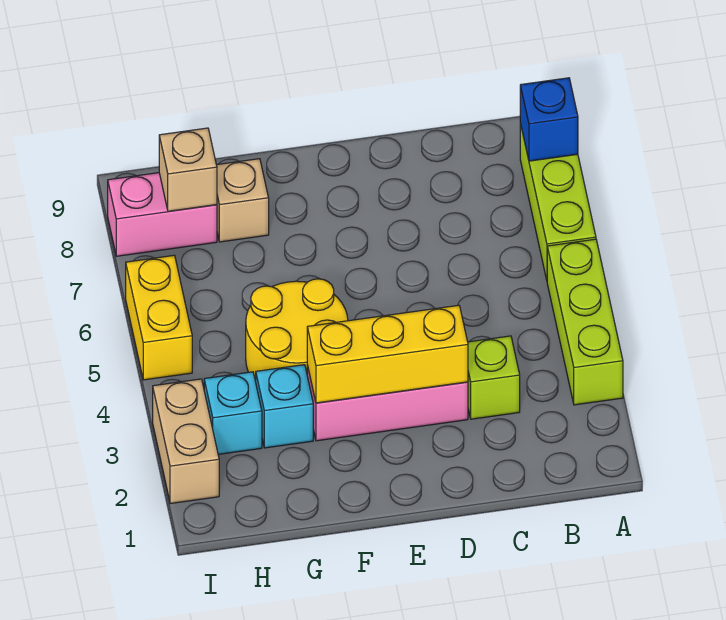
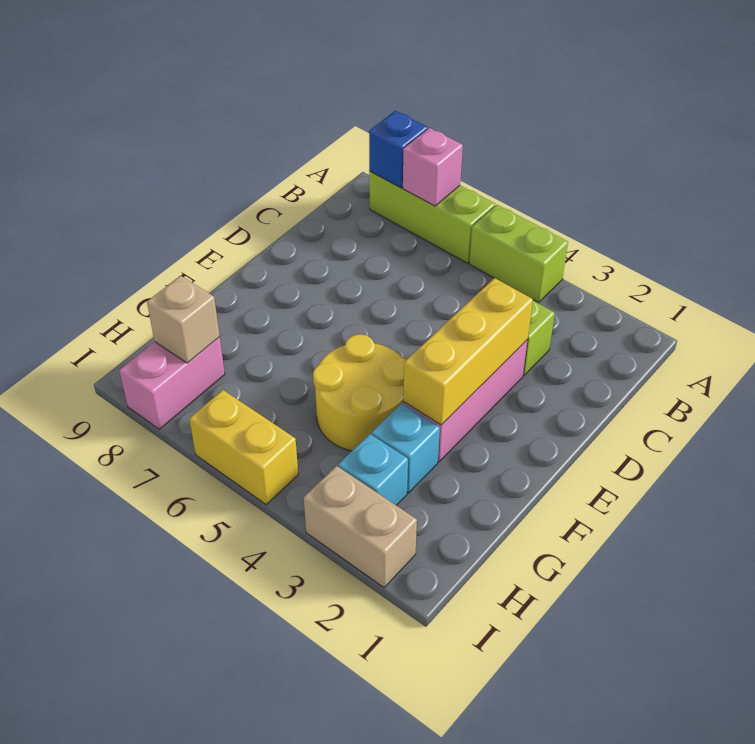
lime brick A3:A5 level 1 -> lime brick A4:A5 level 1
none -> pink brick A7 level 2
tan brick G8 level 1 -> none

